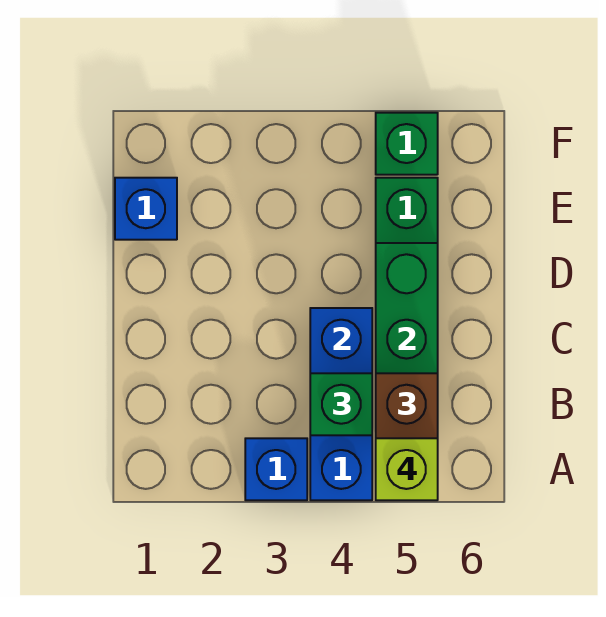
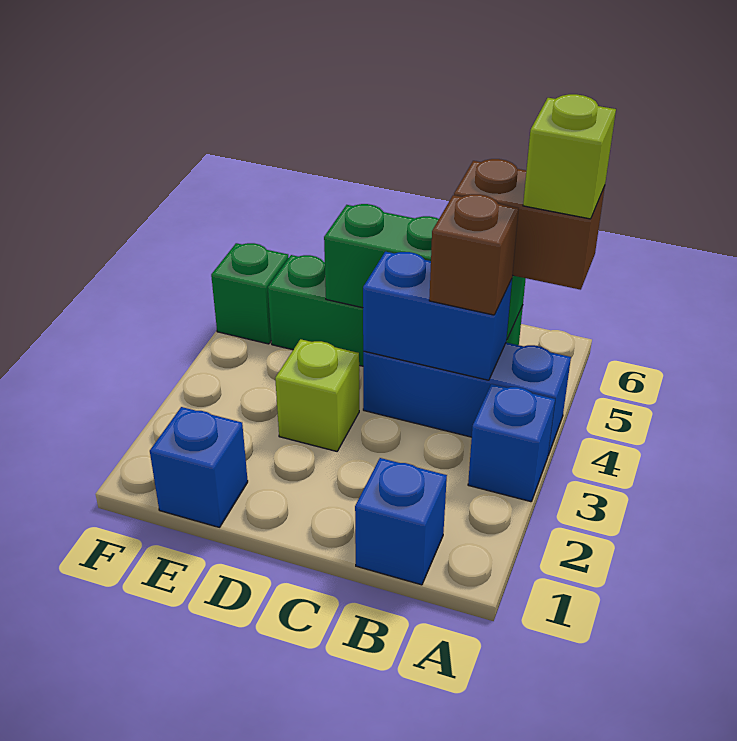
none -> blue brick B1 level 1
green brick B4 level 3 -> brown brick B4 level 3
none -> lime brick D3 level 1

